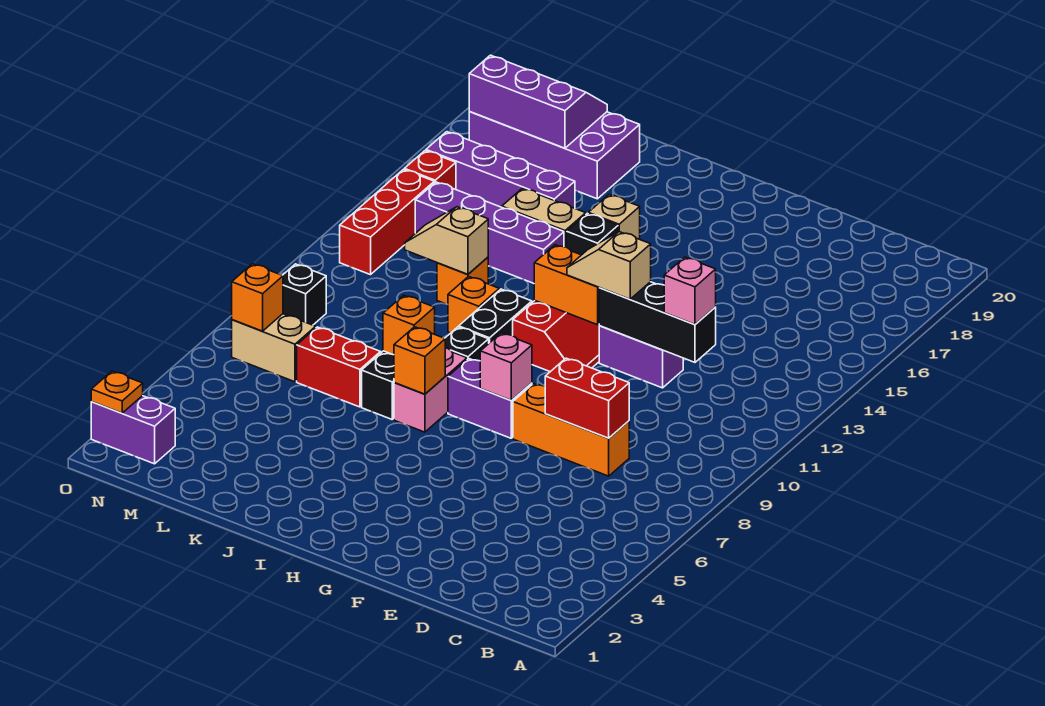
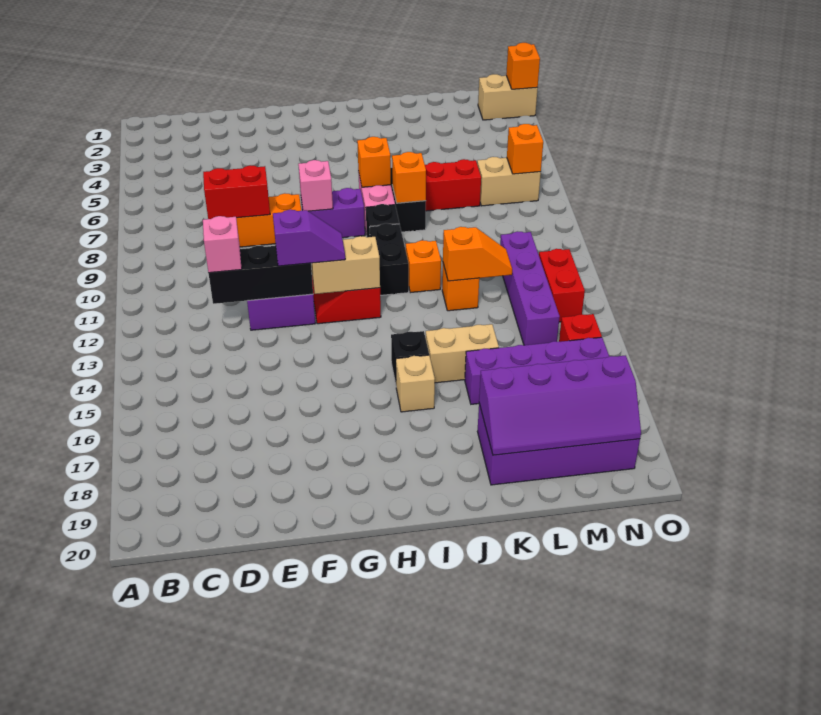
tan slope F12:G12 level 3 top F -> purple slope F12:G12 level 3 top F
orange brick G12:H12 level 2 -> tan brick G12:H12 level 2
purple brick J14:M14 level 1 -> purple brick M11:M14 level 1
tan slope K12:L12 level 2 top K -> orange slope K12:L12 level 2 top K
purple slope L18:N19 level 2 top 18 -> purple slope K18:N19 level 2 top 18
purple brick N2:O2 level 1 -> tan brick N2:O2 level 1
black brick N9 level 1 -> none
red brick N12:N14 level 1 -> red brick N12:N13 level 1
orange plate O2 level 2 -> orange brick O2 level 2

